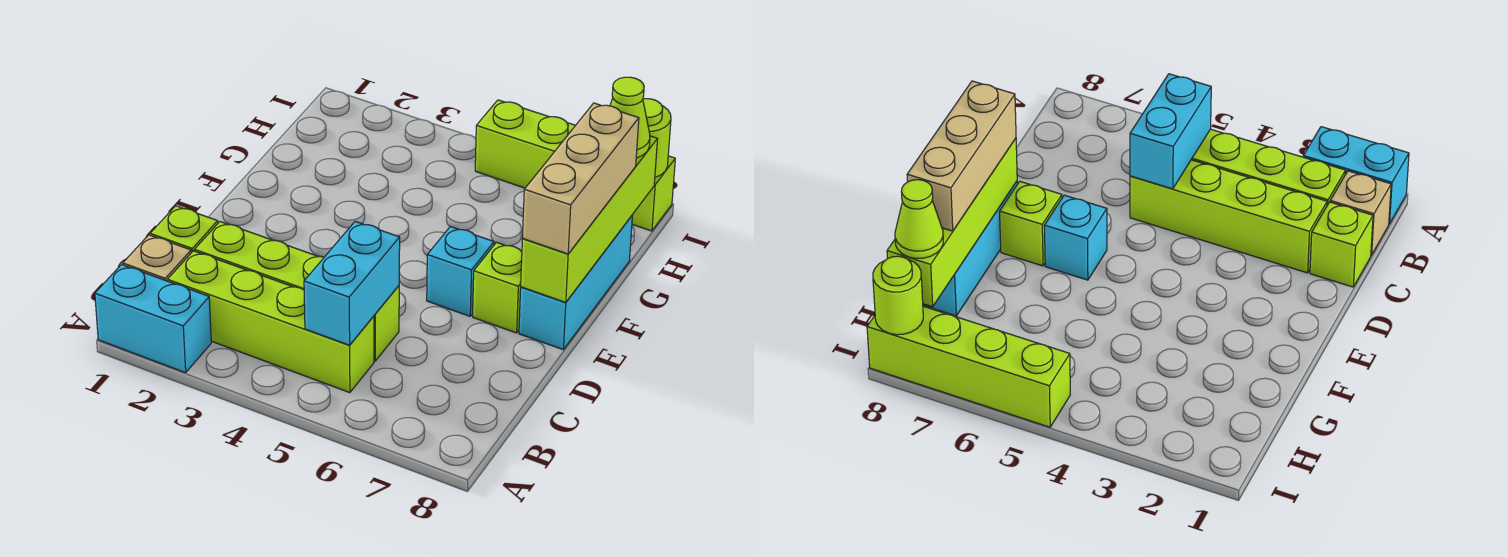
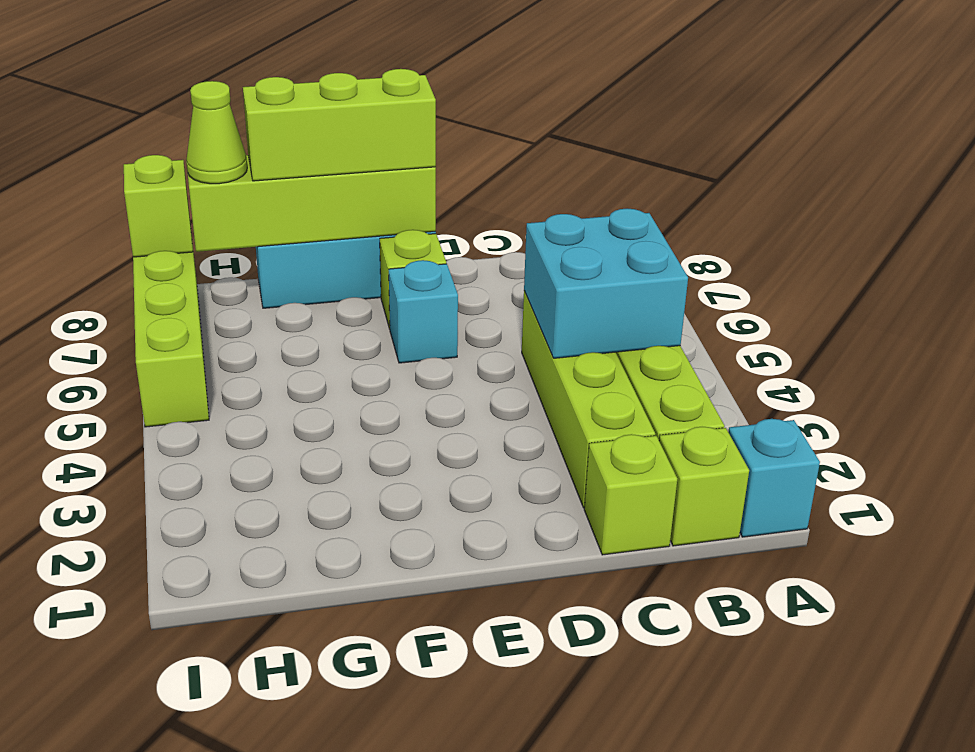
cyan brick A1:A2 level 1 -> cyan brick A1 level 1
tan brick B1 level 1 -> lime brick B1 level 1
cyan brick B5:C5 level 2 -> cyan brick B4:C5 level 2
tan brick E8:G8 level 3 -> lime brick E8:G8 level 3
lime round brick I8 level 2 -> lime brick I8 level 2

